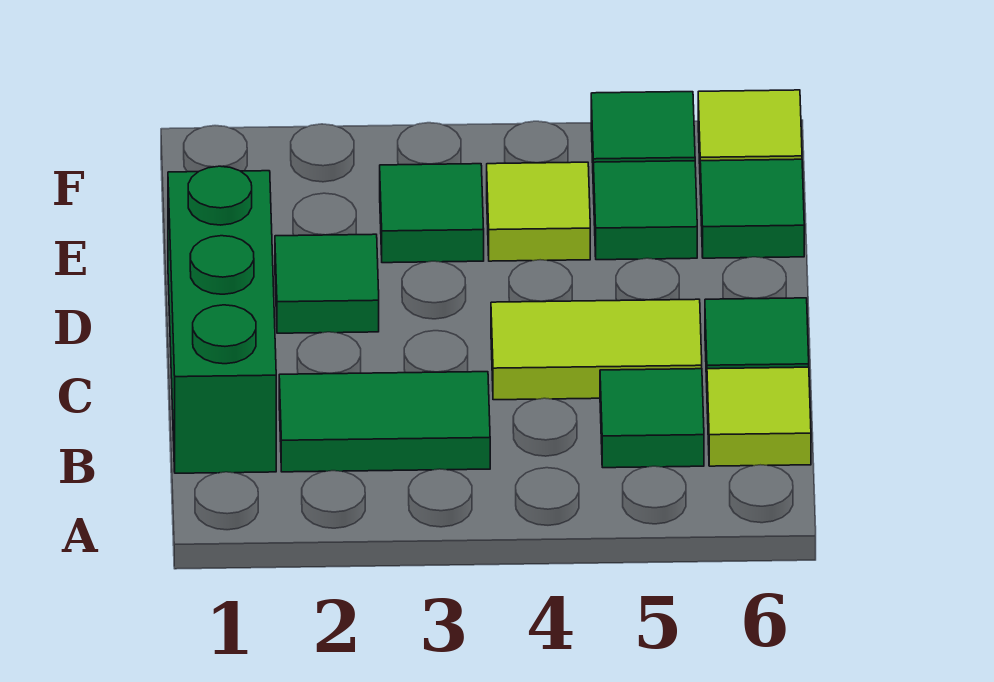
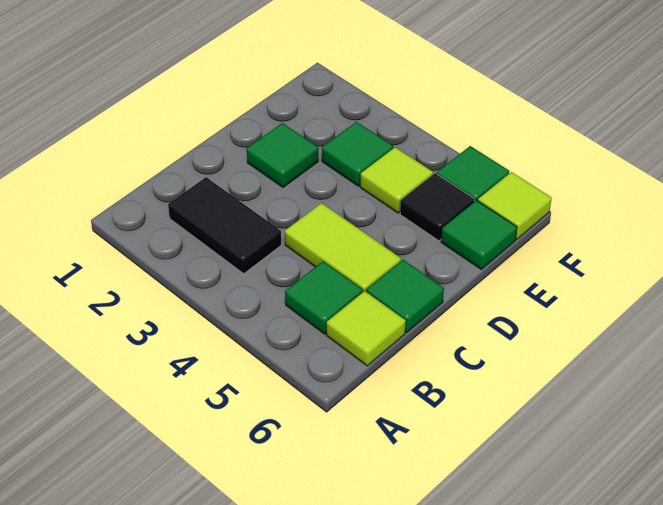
green brick B1:D1 level 1 -> none
green tile B2:B3 level 1 -> black tile B2:B3 level 1
green tile E5 level 1 -> black tile E5 level 1

